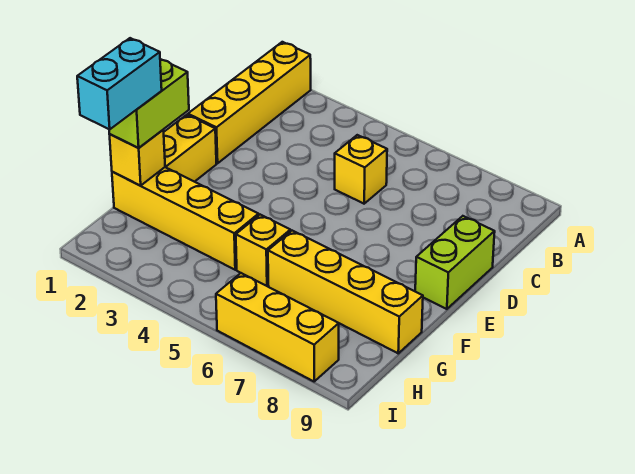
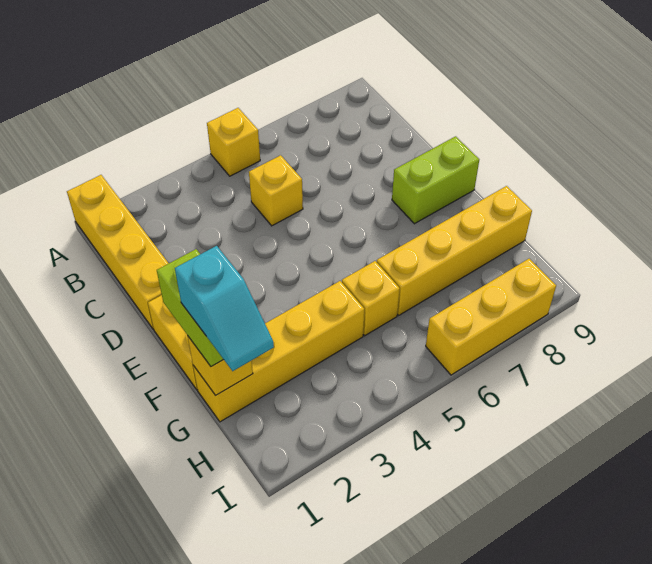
none -> yellow brick A5 level 1
lime brick D9:E9 level 1 -> lime brick E8:E9 level 1
cyan brick G1:H1 level 4 -> cyan slope G1:H1 level 4 top G

